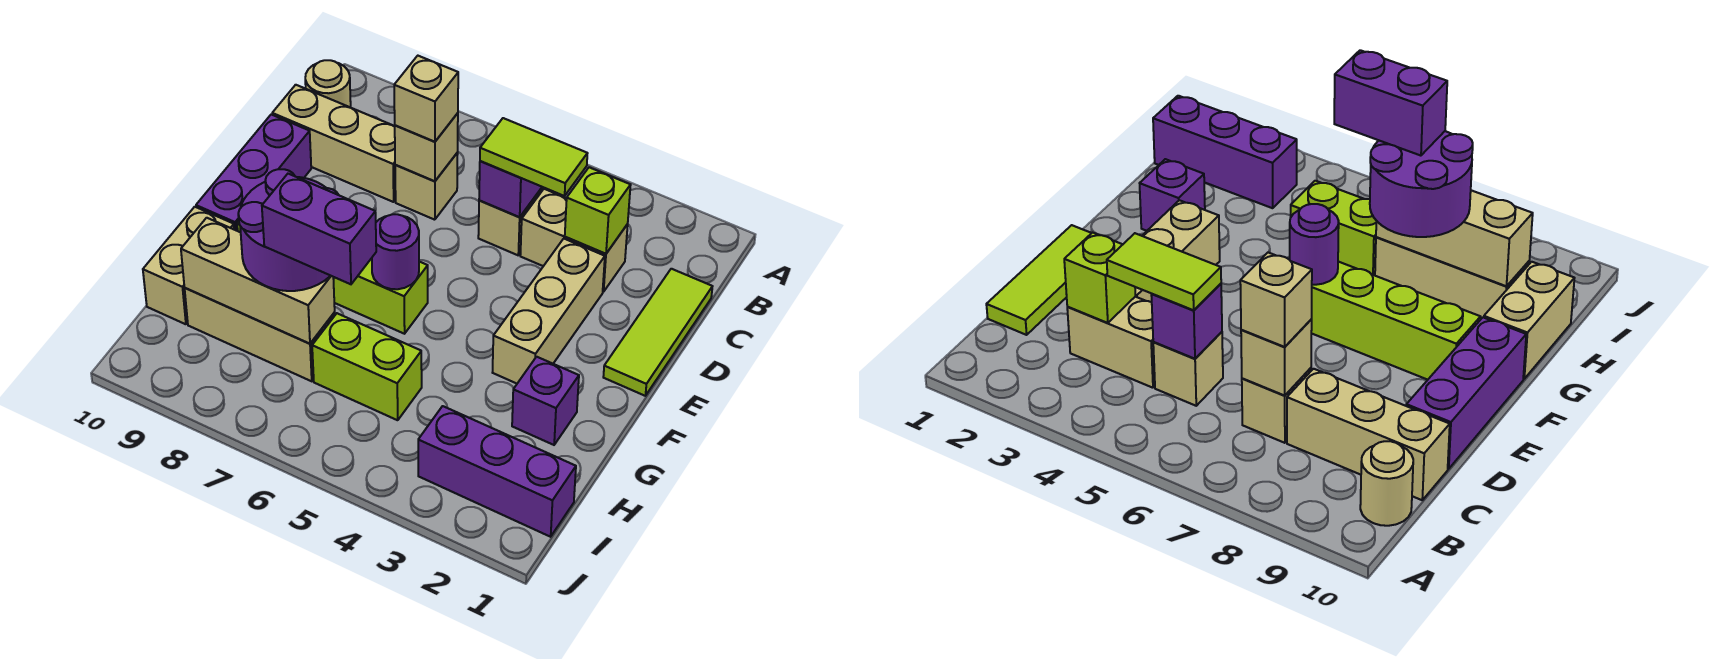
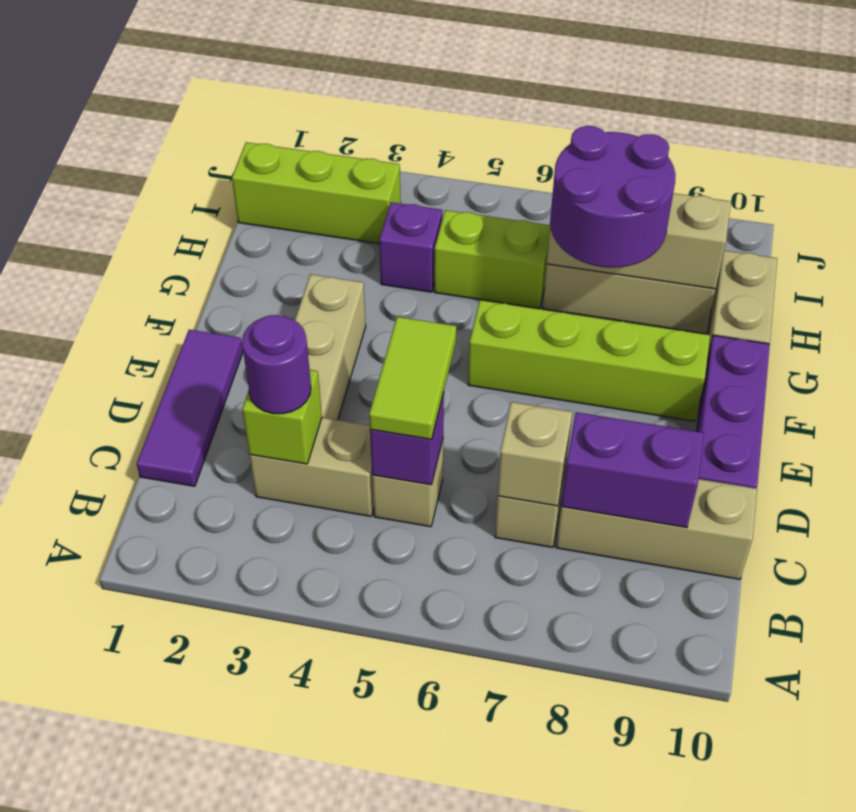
tan round brick B10 level 1 -> none
lime tile C1:E1 level 1 -> purple tile C1:E1 level 1
lime tile C4:C5 level 3 -> lime tile C5:D5 level 3
tan brick C7 level 3 -> none
purple round brick F6 level 2 -> purple round brick C3 level 3
purple brick G2 level 1 -> purple brick H4 level 1
purple brick H6:H7 level 4 -> purple brick C8:C9 level 2
purple brick I1:I3 level 1 -> lime brick I1:I3 level 1

